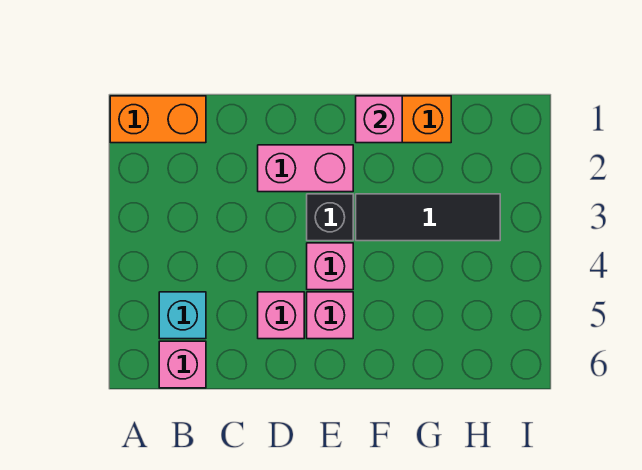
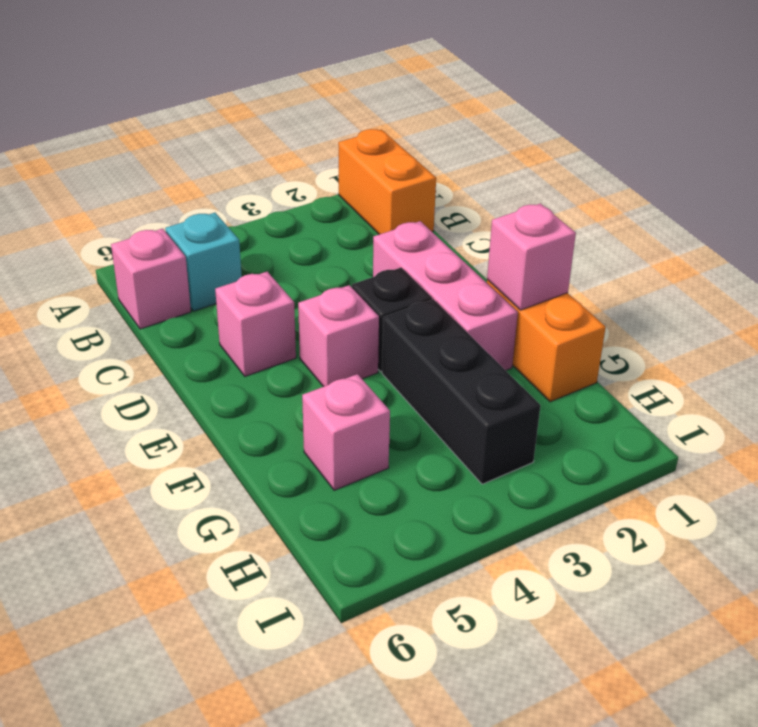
pink brick D2:E2 level 1 -> pink brick D2:F2 level 1
pink brick E5 level 1 -> pink brick G5 level 1
black tile F3:H3 level 1 -> black brick F3:H3 level 1

